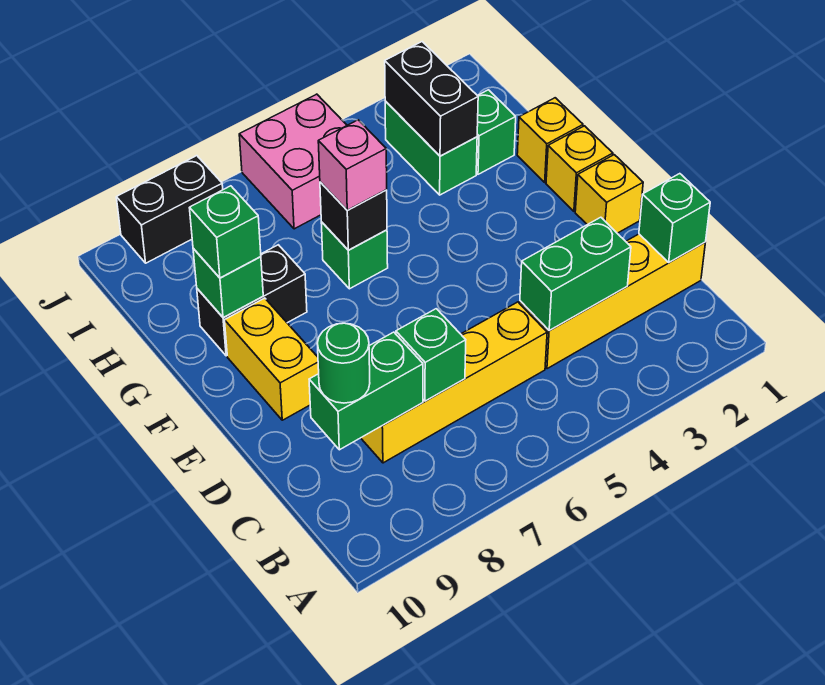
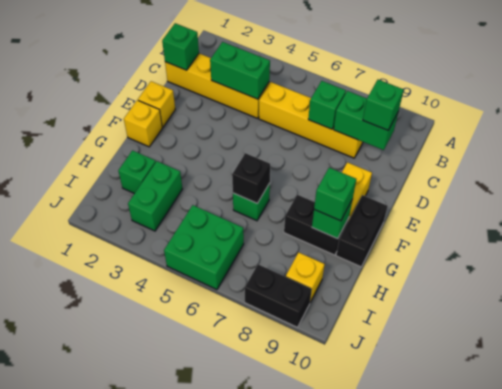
green round brick C9 level 3 -> green brick C9 level 3
yellow brick G1 level 1 -> yellow brick I9 level 1
pink brick G6 level 3 -> none
black brick H3:I3 level 2 -> black brick F10:G10 level 1
pink brick I5:J6 level 1 -> green brick I5:J6 level 1

